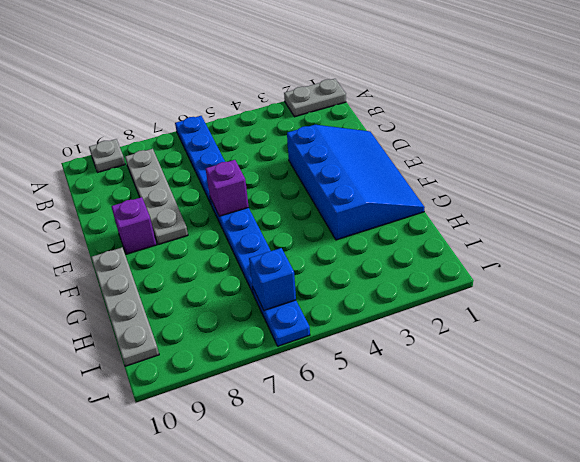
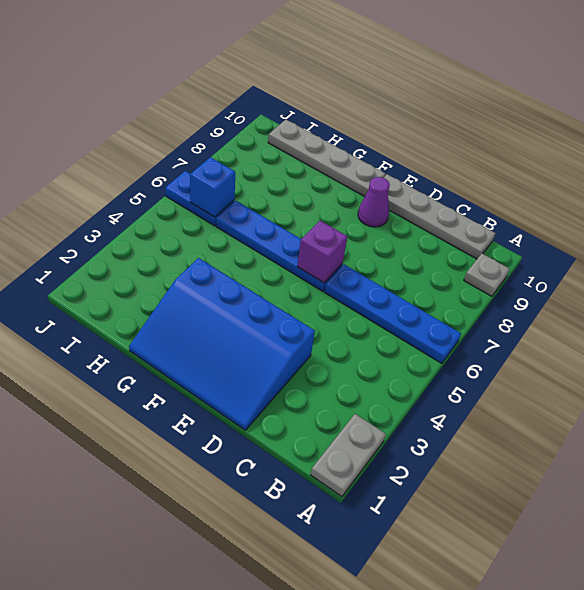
grey plate B8:E8 level 1 -> grey plate B10:E10 level 1
purple brick E9 level 1 -> purple cone E9 level 1

